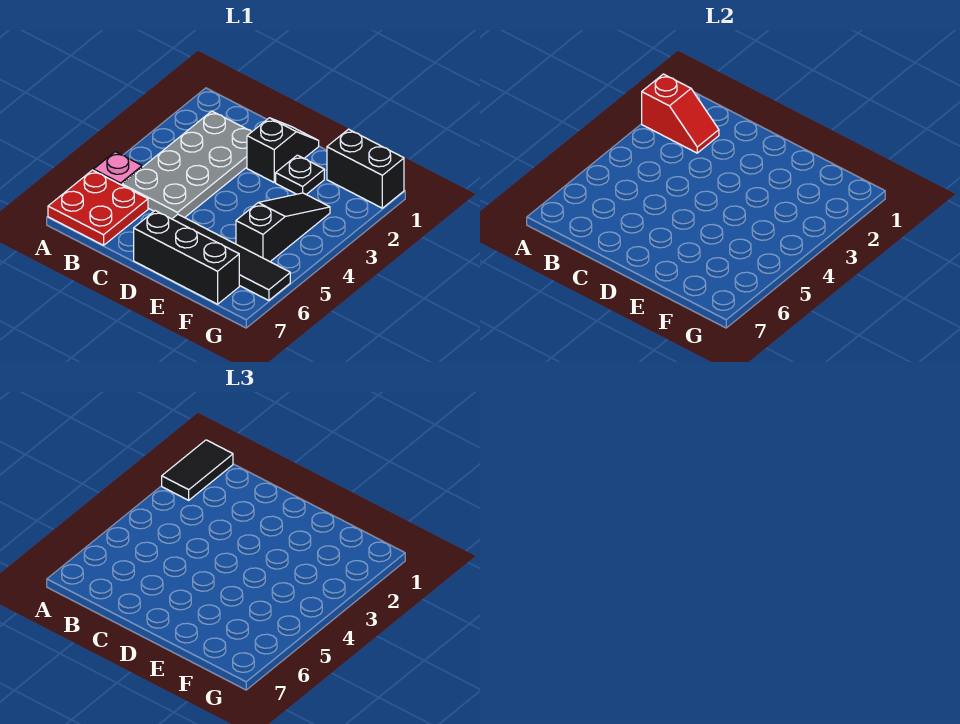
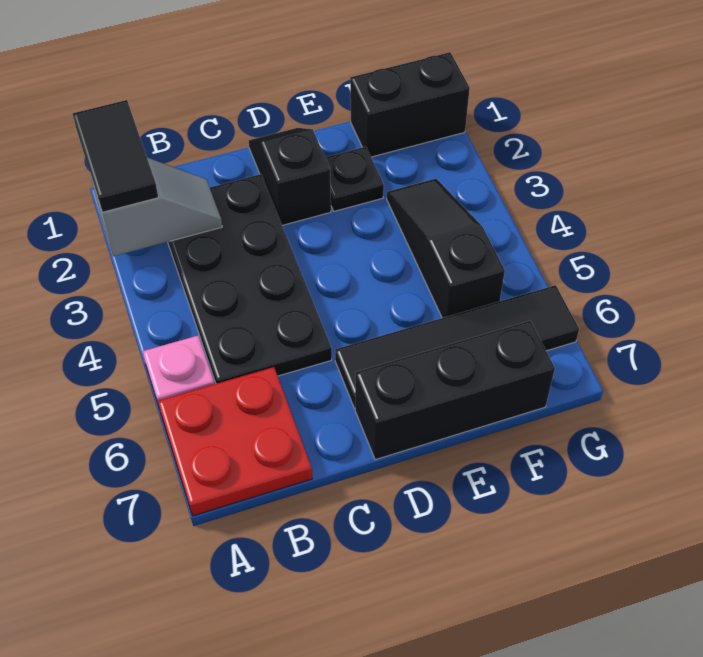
red slope A2:B2 level 2 top A -> grey slope A2:B2 level 2 top A
grey plate B2:C5 level 1 -> black plate B2:C5 level 1

